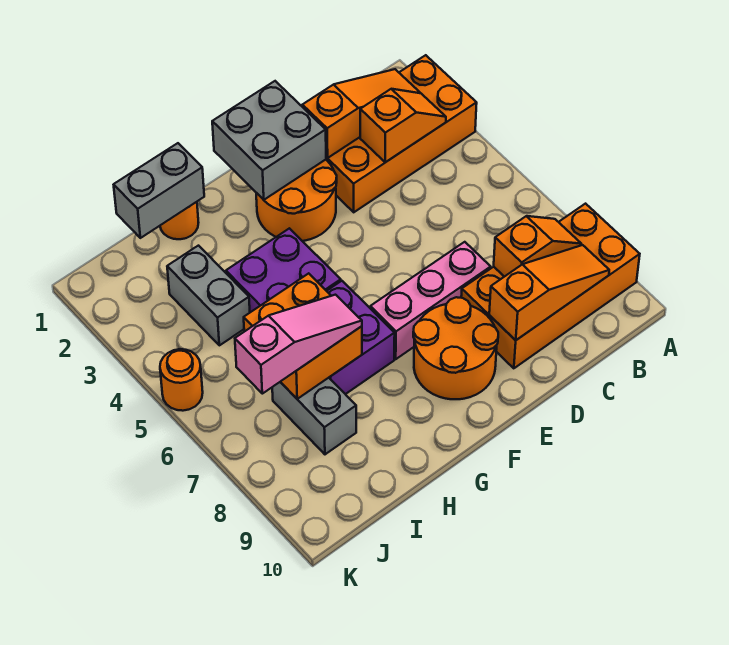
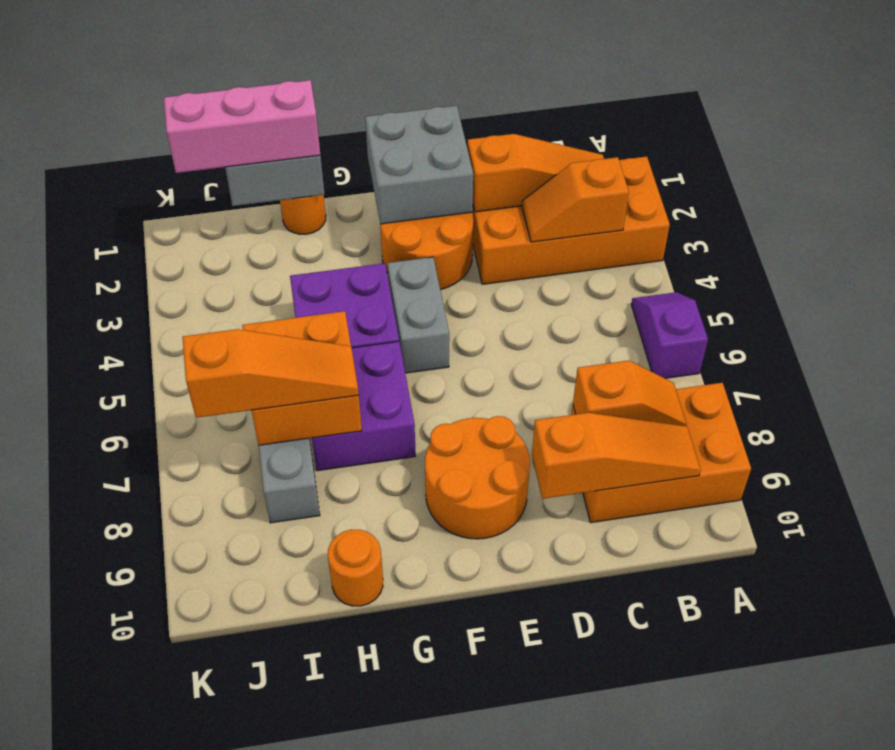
none -> purple slope A5:A6 level 1 top 6
orange brick A8:D9 level 1 -> orange brick A8:C9 level 1
orange slope B3:C3 level 2 top C -> orange slope B3:C3 level 2 top B
pink brick D7:F7 level 1 -> pink brick H1:J1 level 3
pink slope H7:J7 level 3 top J -> orange slope H7:J7 level 3 top J
grey brick I3:I4 level 1 -> grey brick F4:F5 level 1
orange round brick K5 level 1 -> orange round brick H10 level 1

